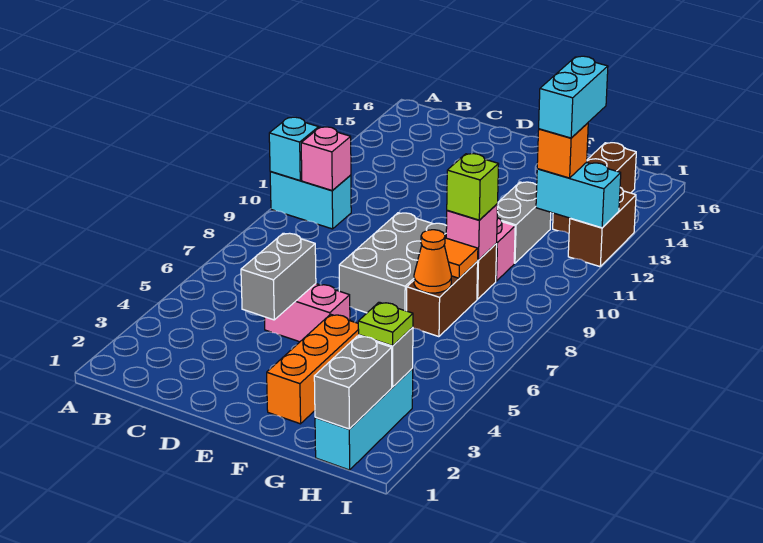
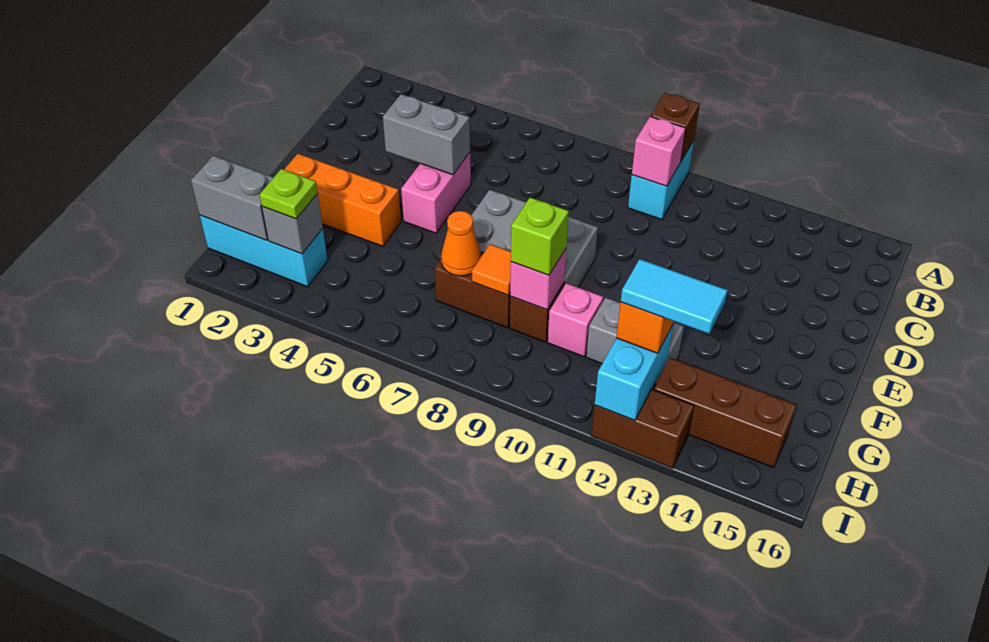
cyan brick A10 level 2 -> brown brick A10 level 2
cyan brick H12:H13 level 4 -> cyan tile H12:H13 level 4

